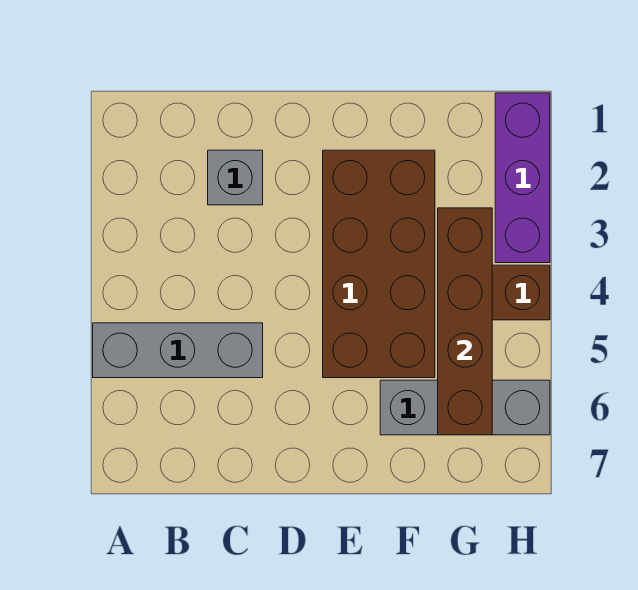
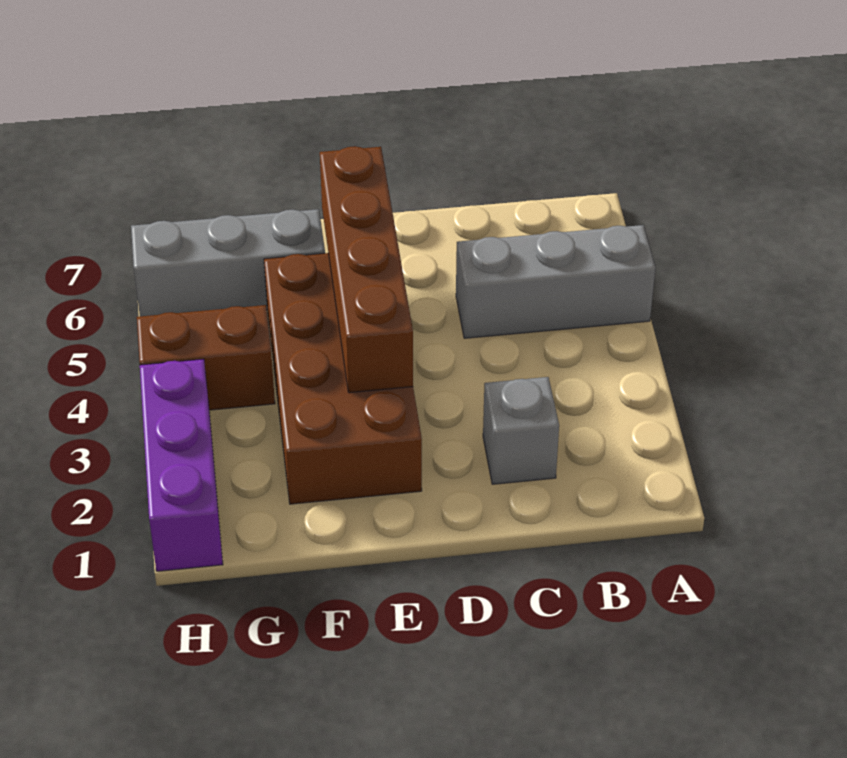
brown brick G3:G6 level 2 -> brown brick E3:E6 level 2

